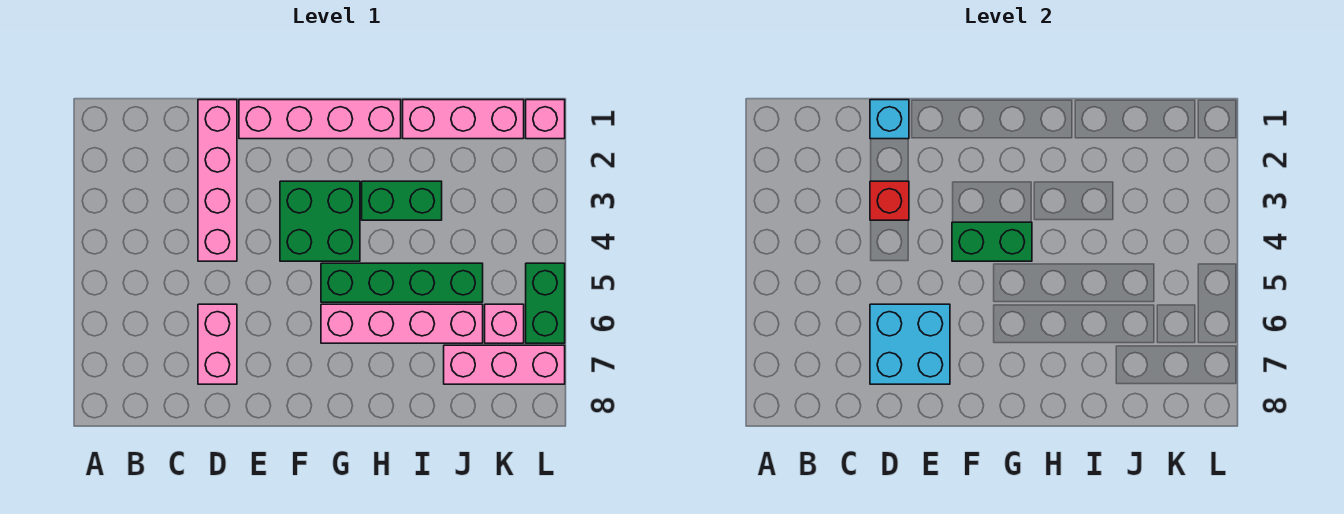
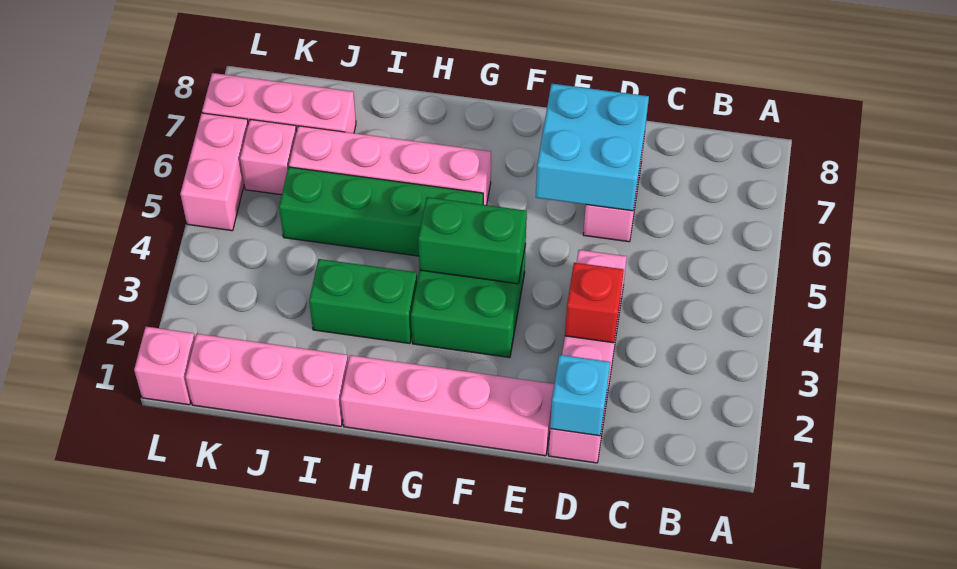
green brick L5:L6 level 1 -> pink brick L5:L6 level 1

